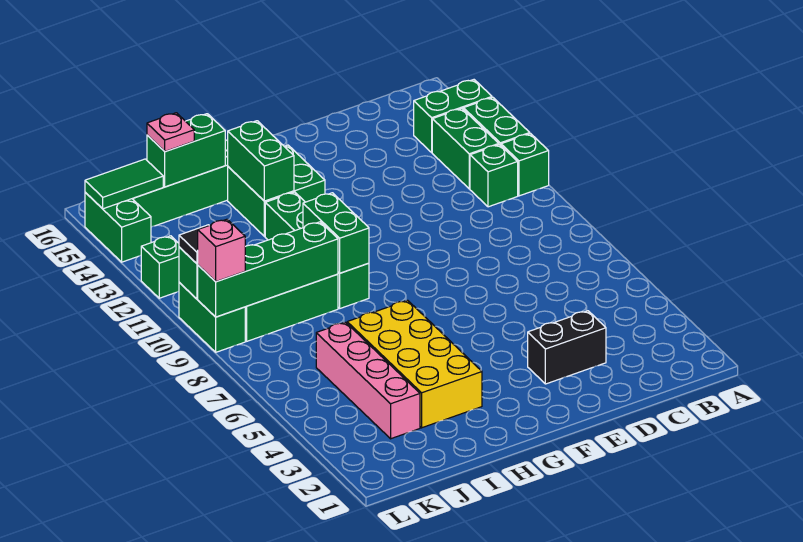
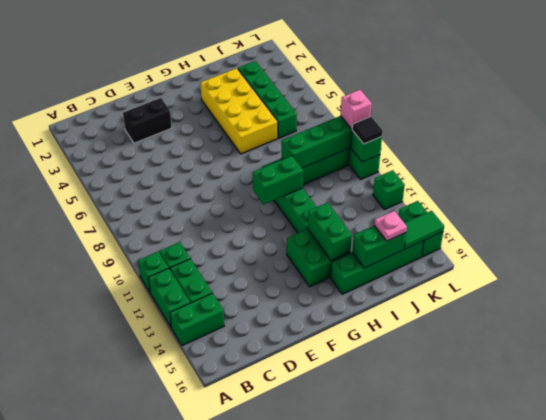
green brick H9:H10 level 2 -> green brick G10:H10 level 2
pink brick J3:J6 level 1 -> green brick J3:J6 level 1

